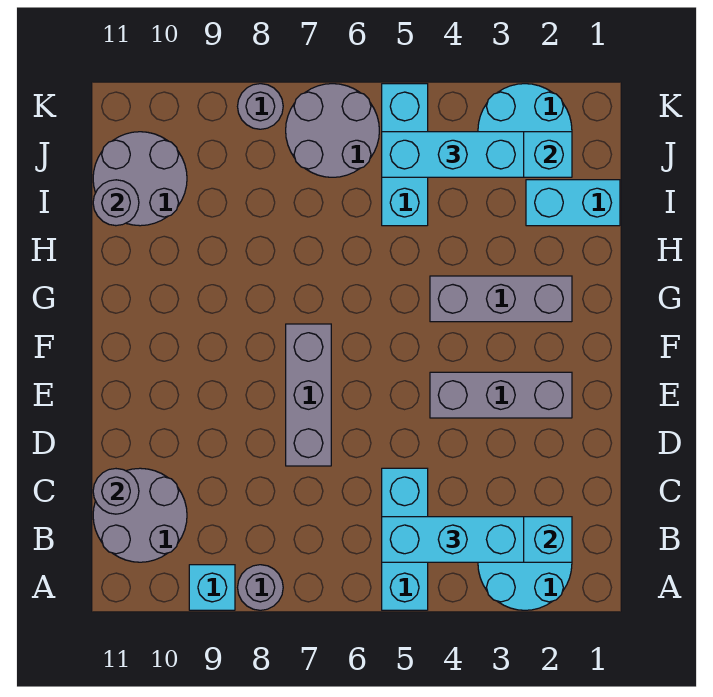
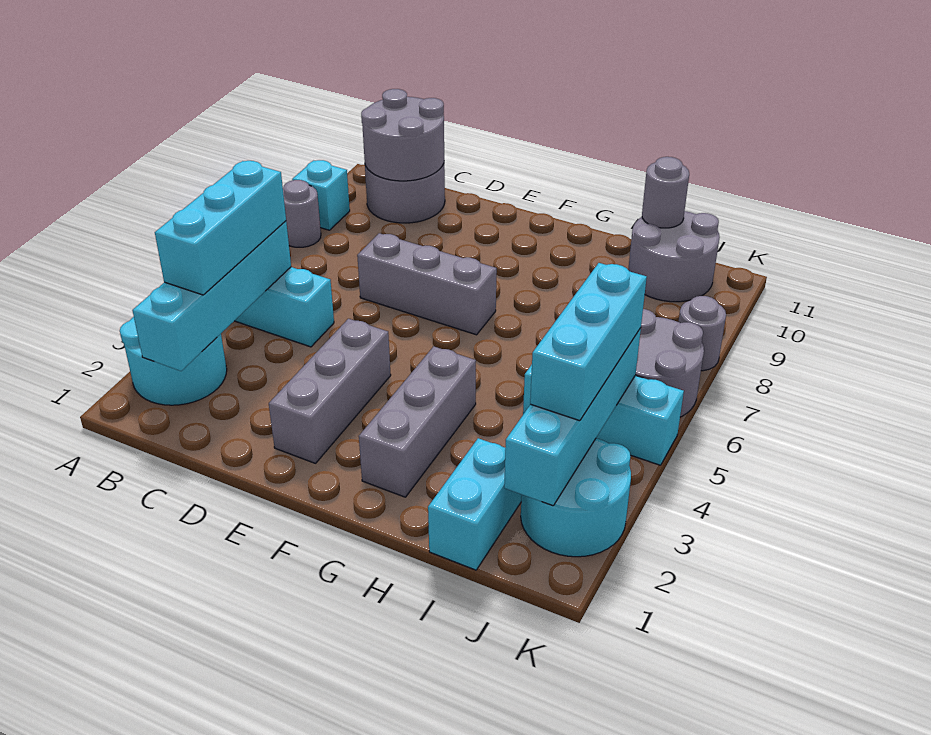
grey round brick C11 level 2 -> grey round brick B10:C11 level 2

